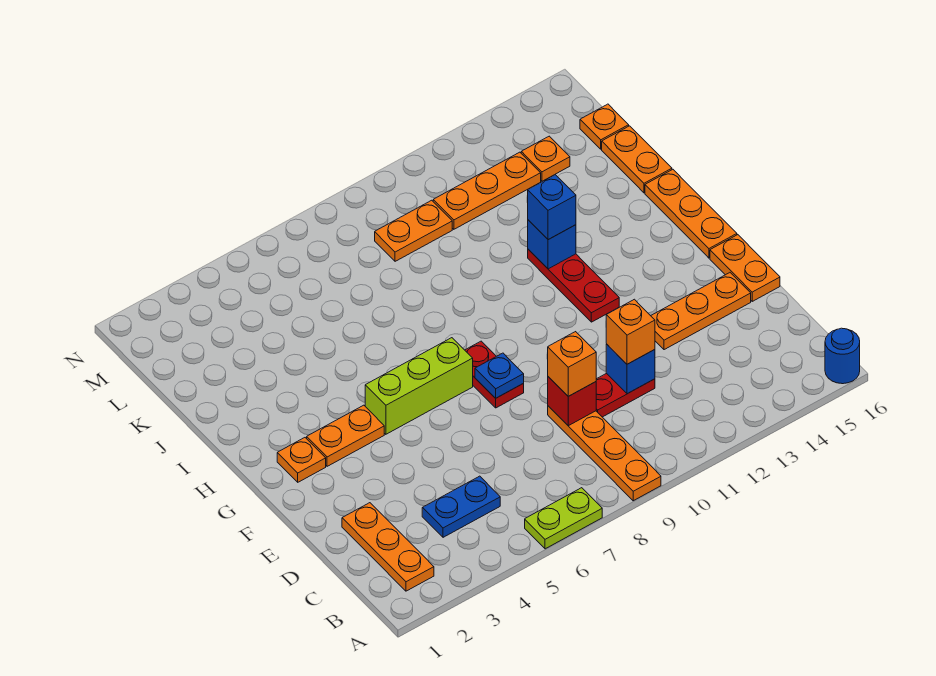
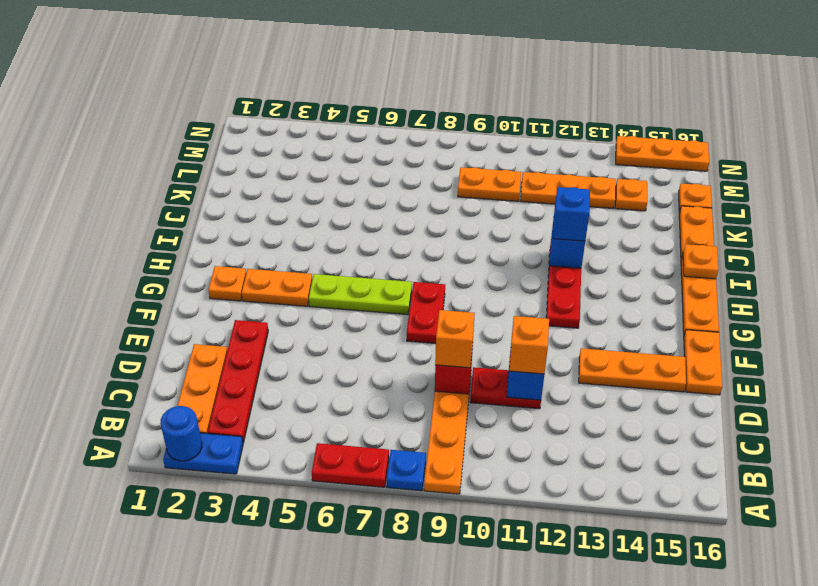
lime plate A6:A7 level 1 -> red plate A6:A7 level 1
blue round brick A16 level 1 -> blue round brick A2 level 2
none -> red plate B3:E3 level 1
blue plate C4:C5 level 1 -> blue plate A2:A3 level 1
blue plate F8 level 2 -> blue plate A8 level 1
lime brick G5:G7 level 1 -> lime plate G5:G7 level 1
none -> orange plate I16 level 2
none -> orange plate N14:N16 level 1

